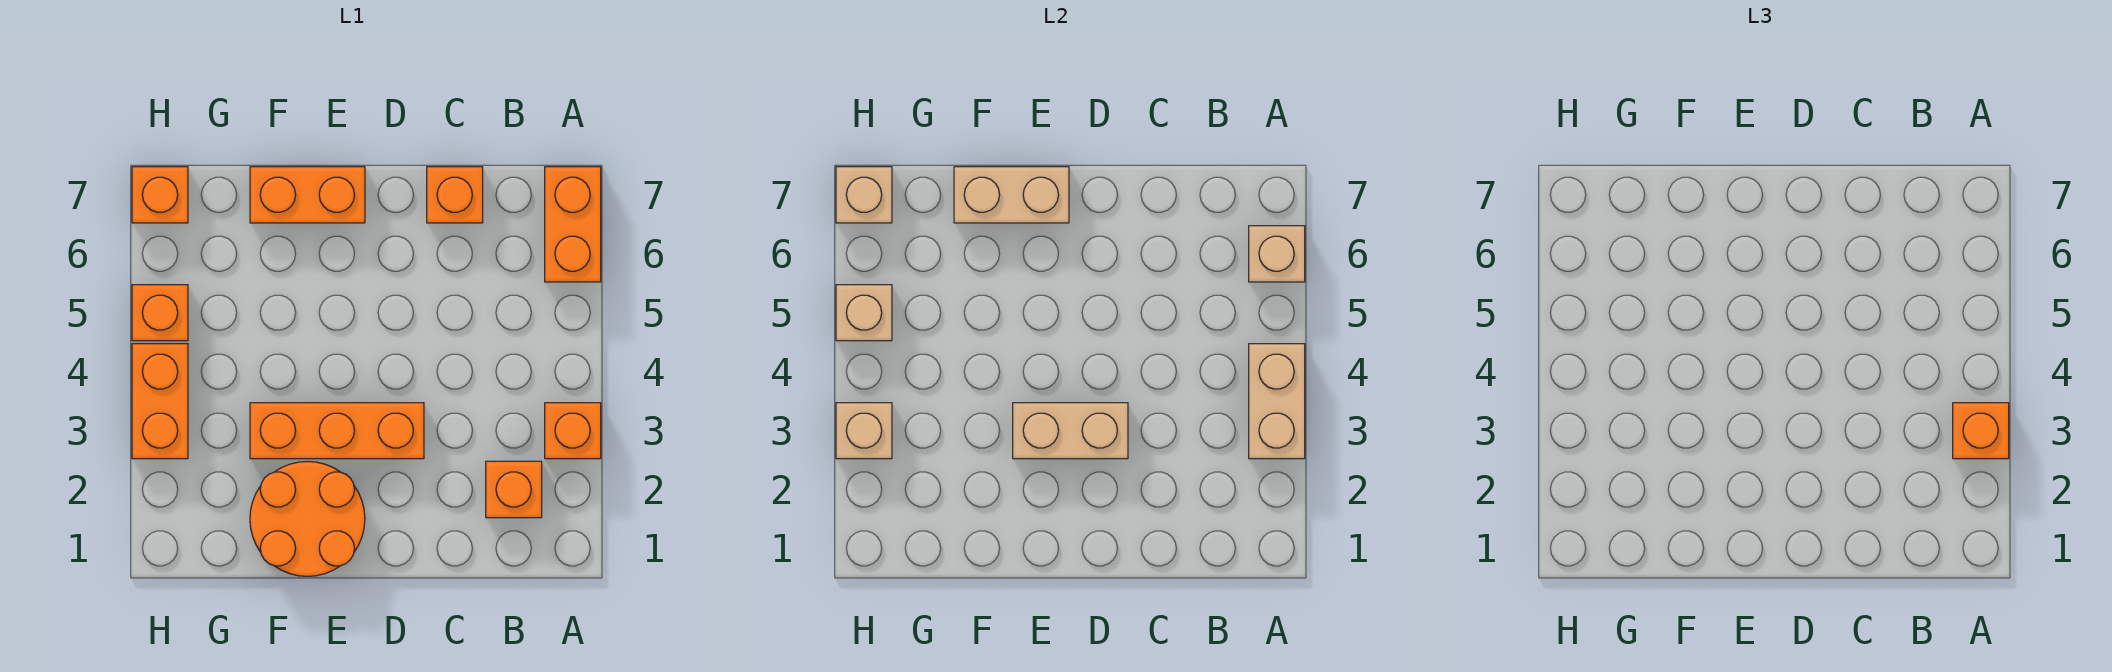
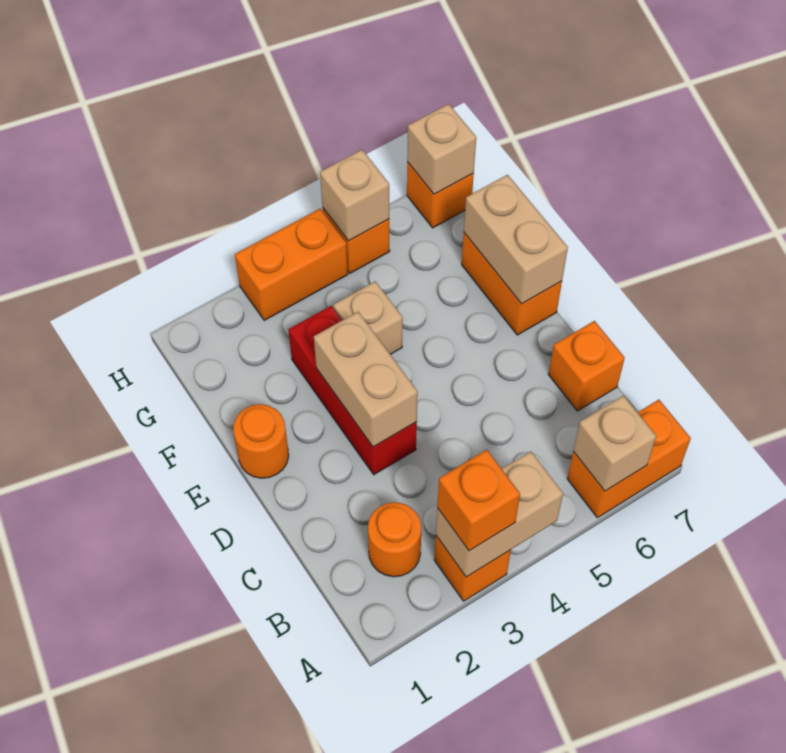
orange brick B2 level 1 -> orange round brick B2 level 1
orange brick D3:F3 level 1 -> red brick D3:F3 level 1
orange round brick E1:F2 level 1 -> orange round brick E1 level 1
tan brick H3 level 2 -> tan brick F4 level 1

